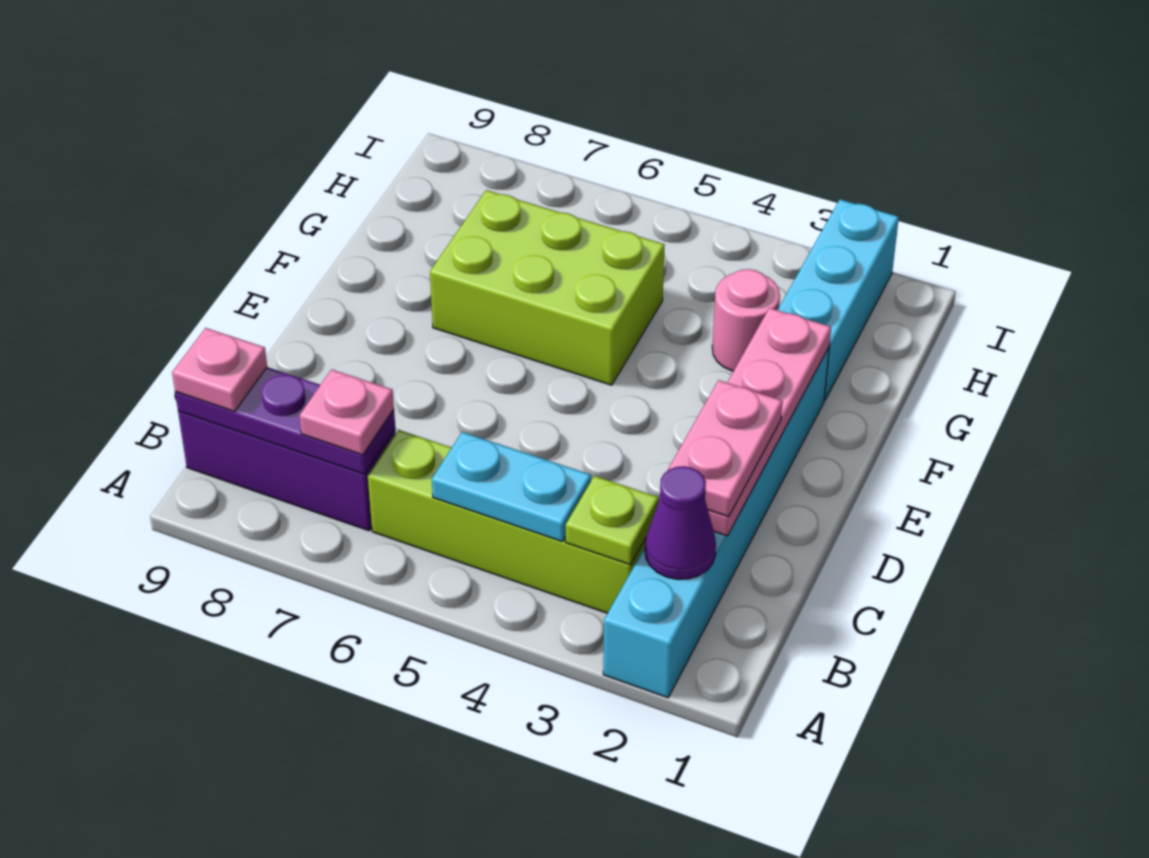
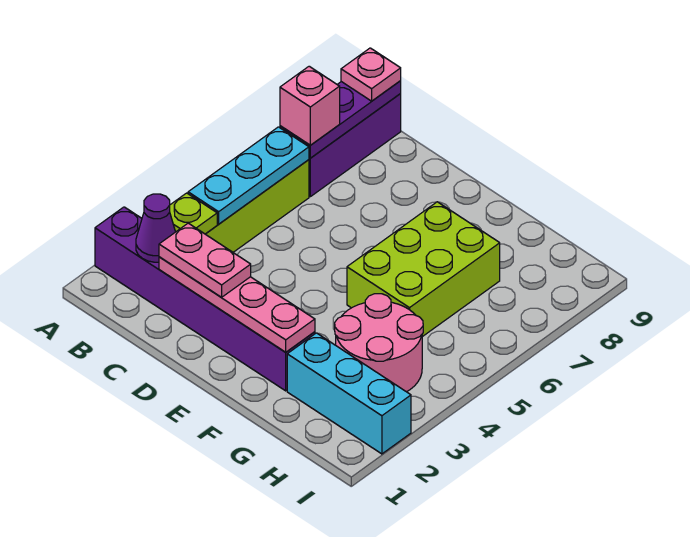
cyan brick A2:F2 level 1 -> purple brick A2:F2 level 1
cyan plate B4:B5 level 2 -> cyan plate B4:B6 level 2
pink plate B7 level 3 -> pink brick B7 level 3
pink round brick G3 level 1 -> pink round brick G3:H4 level 1

